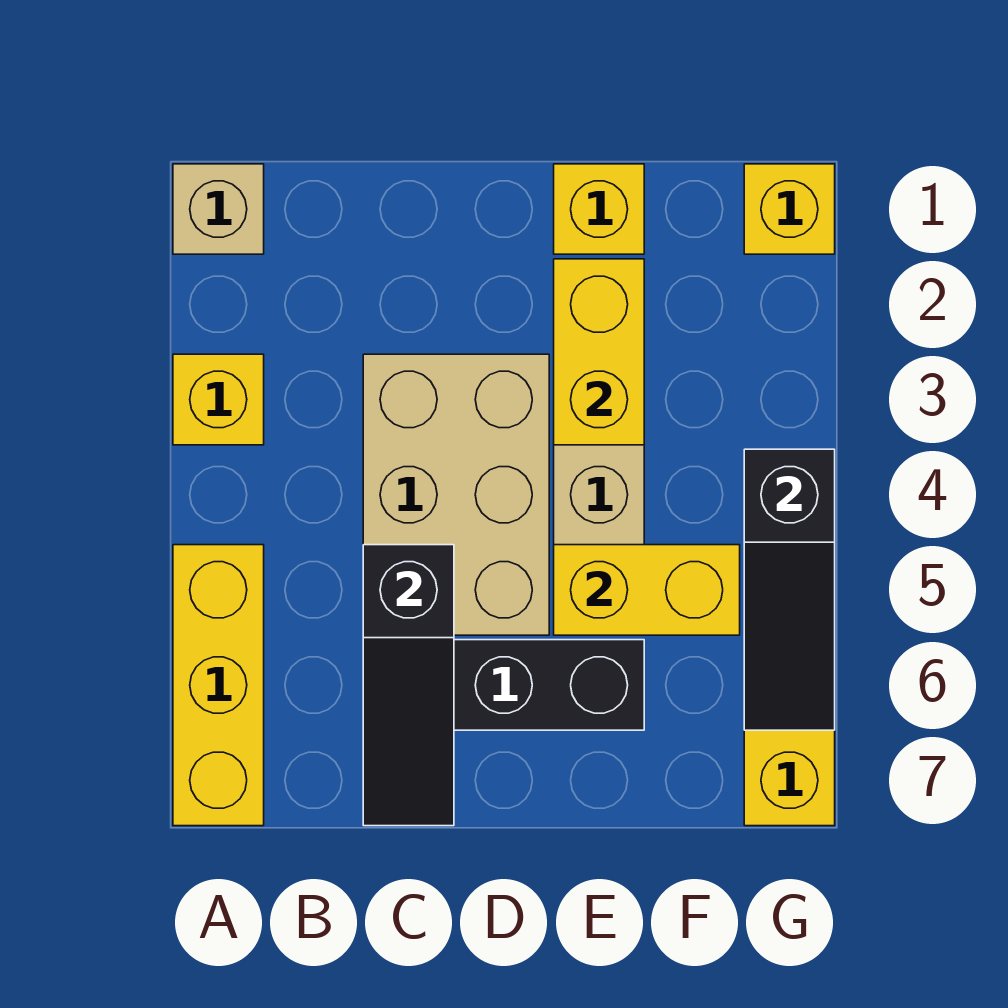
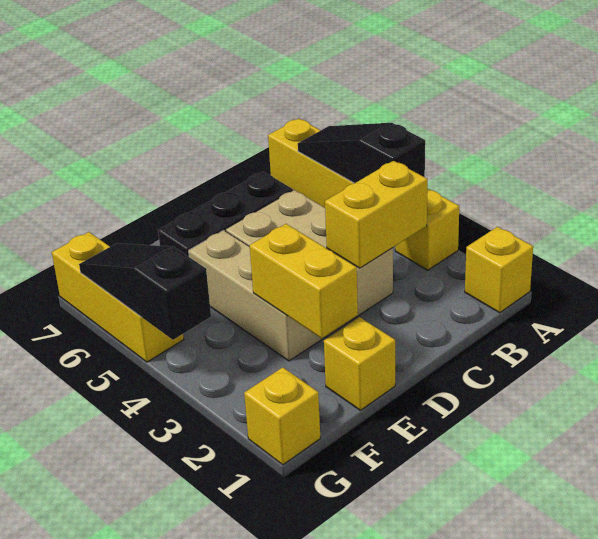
tan brick A1 level 1 -> yellow brick A1 level 1
black slope C5:C7 level 2 top 5 -> black slope A4:A6 level 2 top 4
yellow brick E5:F5 level 2 -> yellow brick B3:C3 level 2

